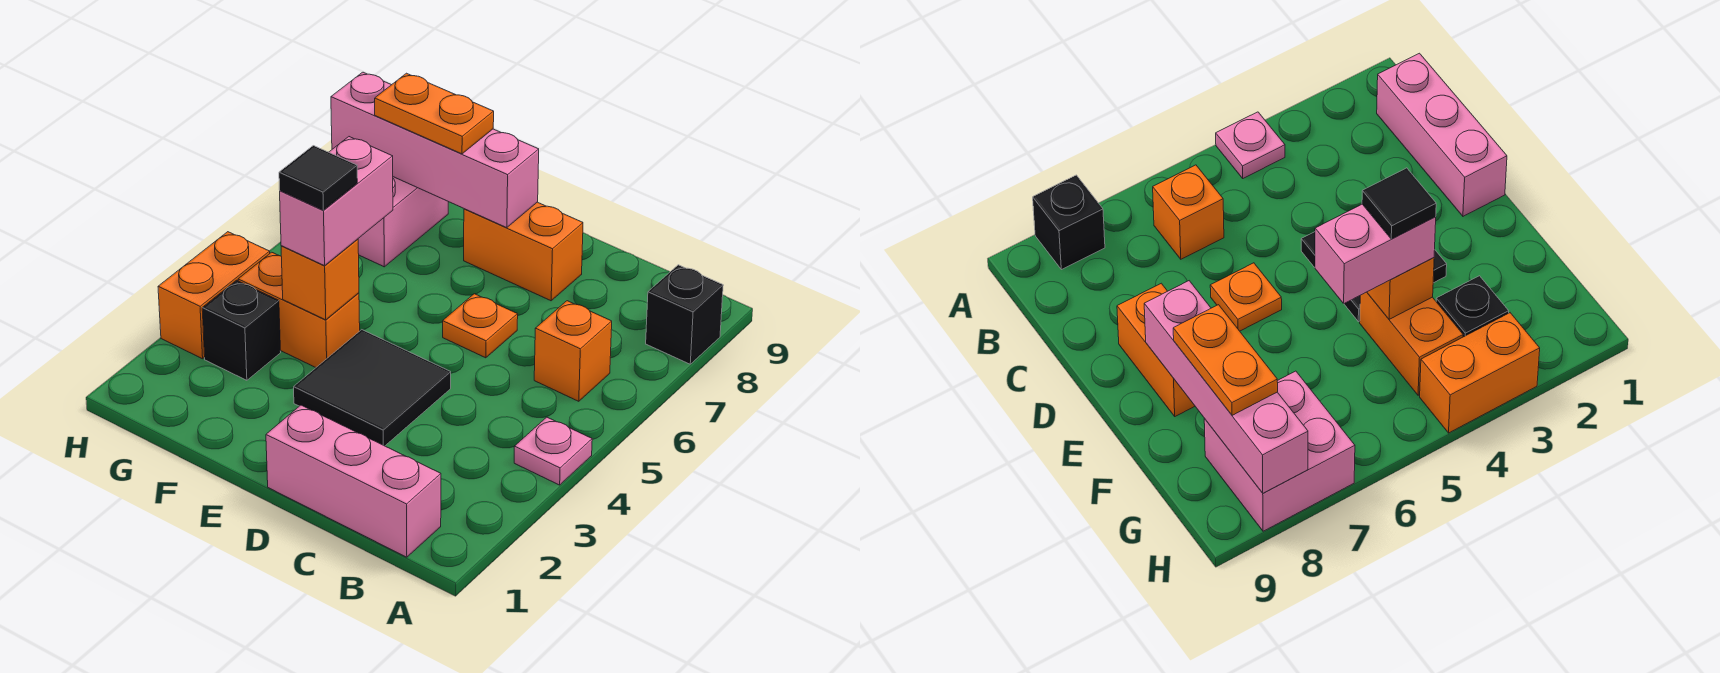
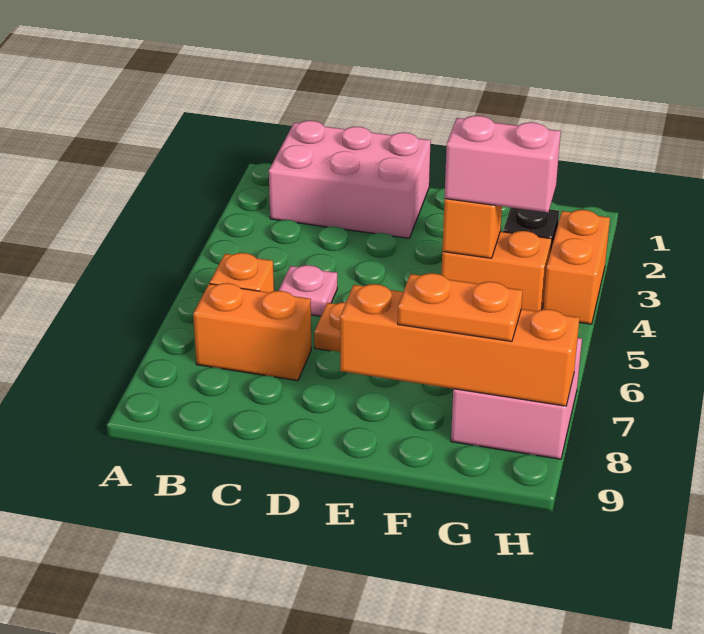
pink plate A4 level 1 -> pink plate C5 level 1
black brick A8 level 1 -> none
pink brick B1:D1 level 1 -> pink brick B1:D2 level 1
black tile D3:E4 level 1 -> none
orange brick D8:E8 level 1 -> orange brick B7:C7 level 1
pink brick E8:H8 level 2 -> orange brick E8:H8 level 2
pink brick F4:F5 level 3 -> pink brick F4:G4 level 3
black tile F4 level 4 -> none

